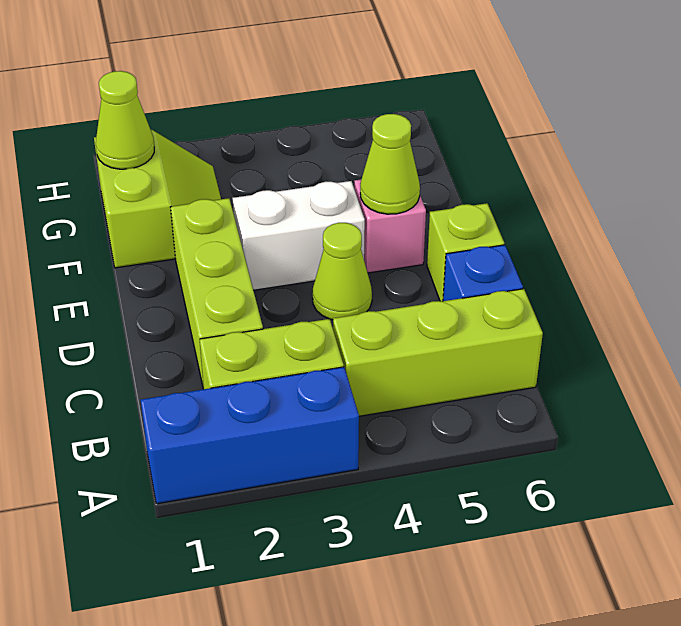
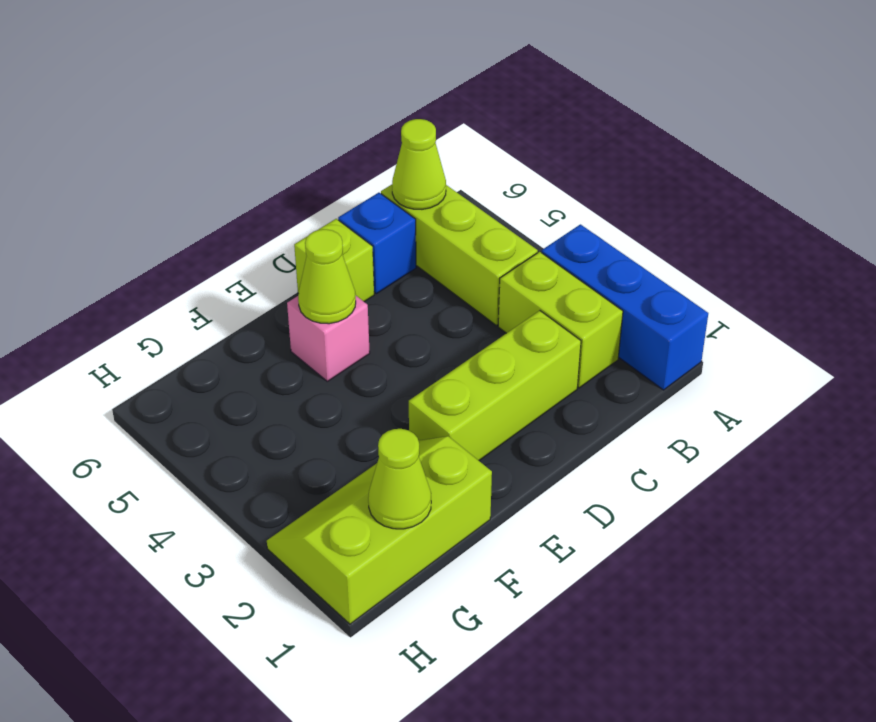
lime cone D4 level 1 -> lime cone B6 level 2
white brick E3:E4 level 1 -> none
lime slope F1:G2 level 1 top 1 -> lime slope F1:H2 level 1 top 1

